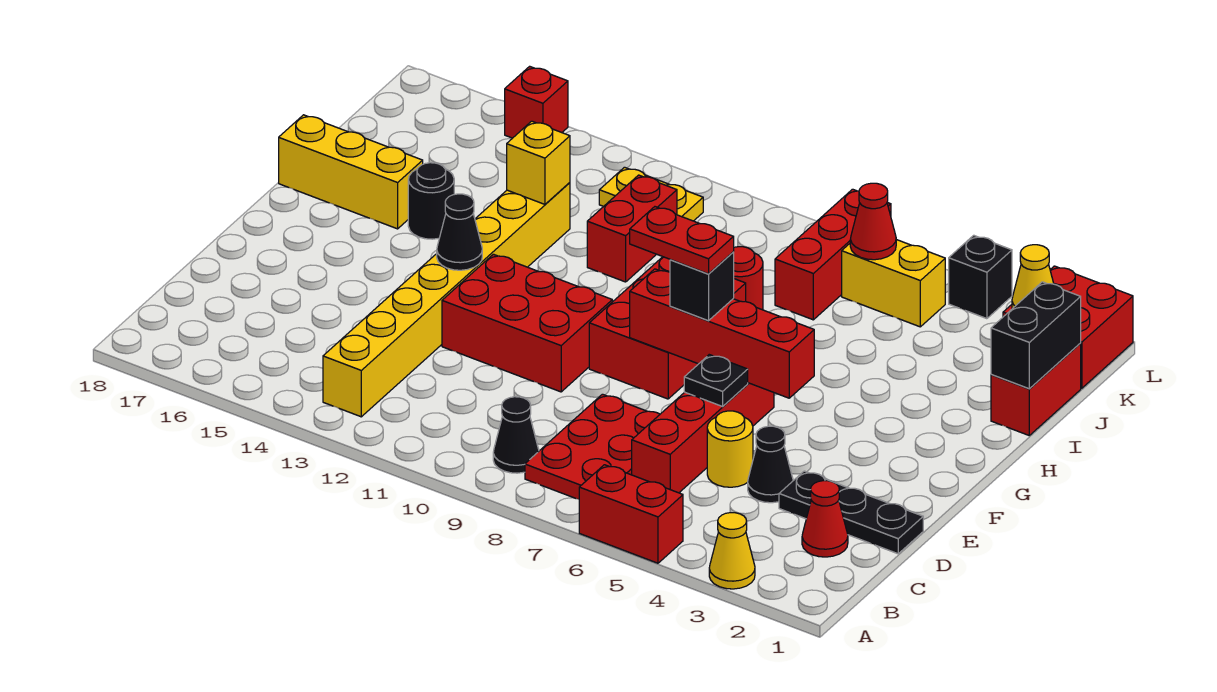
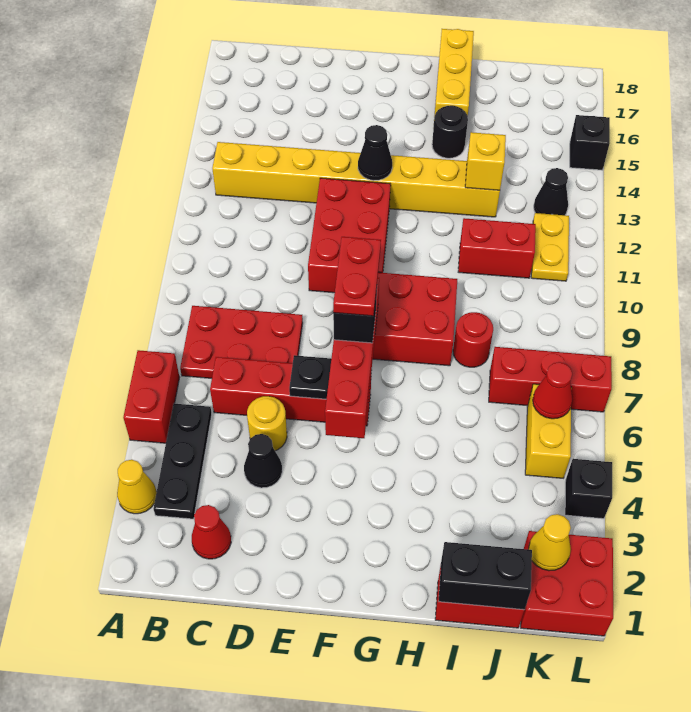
black cone B9 level 1 -> black cone K13 level 1
black plate D1:D3 level 1 -> black plate B3:B5 level 1
red brick L15 level 1 -> black brick L15 level 1

